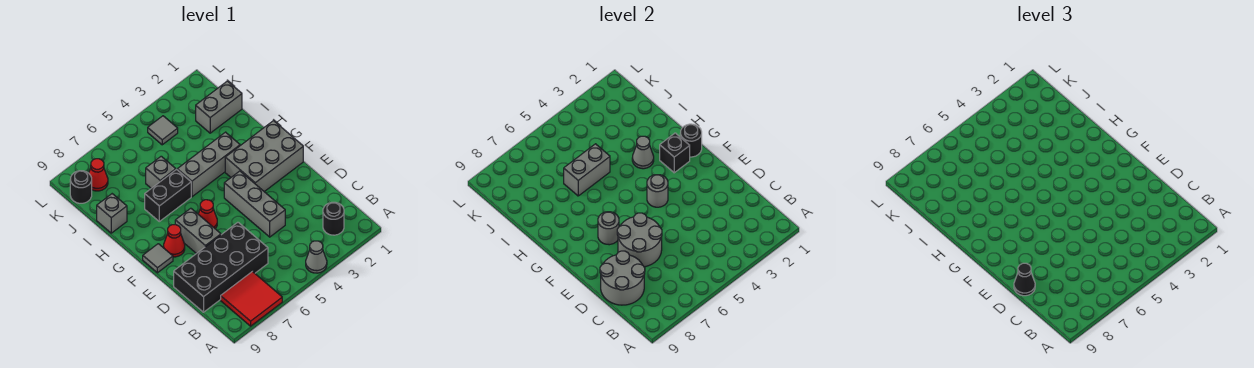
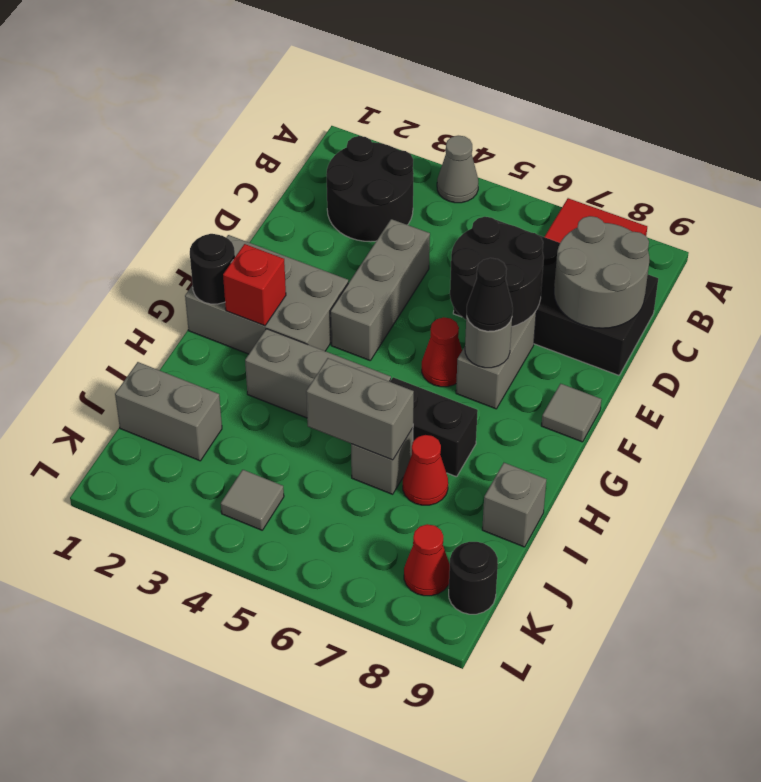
black round brick B2 level 1 -> black round brick B2:C3 level 1
grey round brick D6:E7 level 2 -> black round brick D6:E7 level 2
black cone D9 level 3 -> black cone F7 level 3
grey round brick F4 level 2 -> none
red cone F8 level 1 -> red cone I7 level 1
black brick G2 level 2 -> red brick G2 level 2
grey cone H3 level 2 -> none

